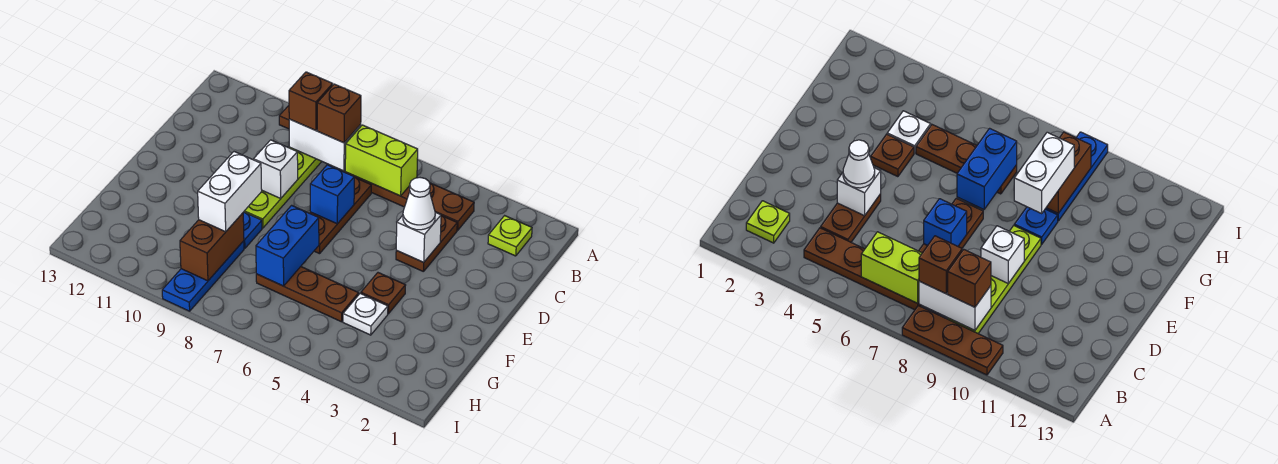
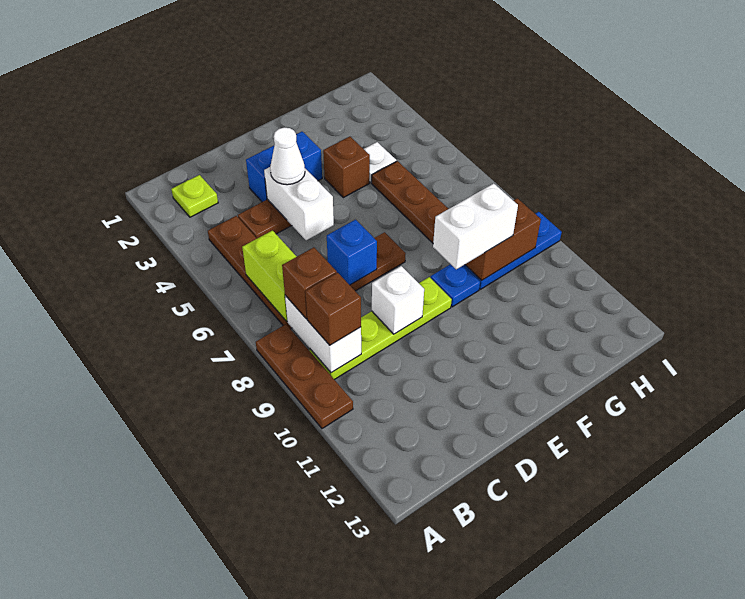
white brick D4 level 2 -> white brick D4:D5 level 2
brown plate F4 level 1 -> brown brick F4 level 1
blue brick F7:G7 level 2 -> blue brick D3:E3 level 1

